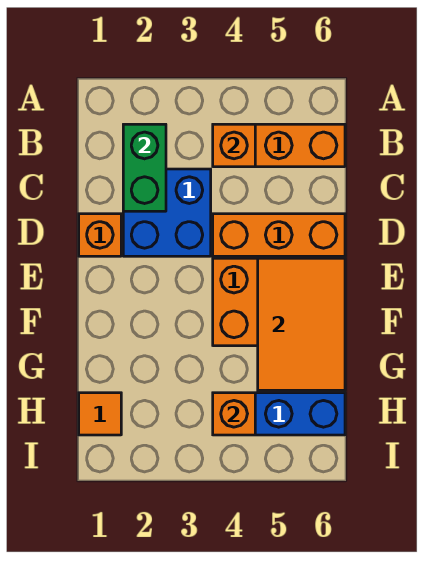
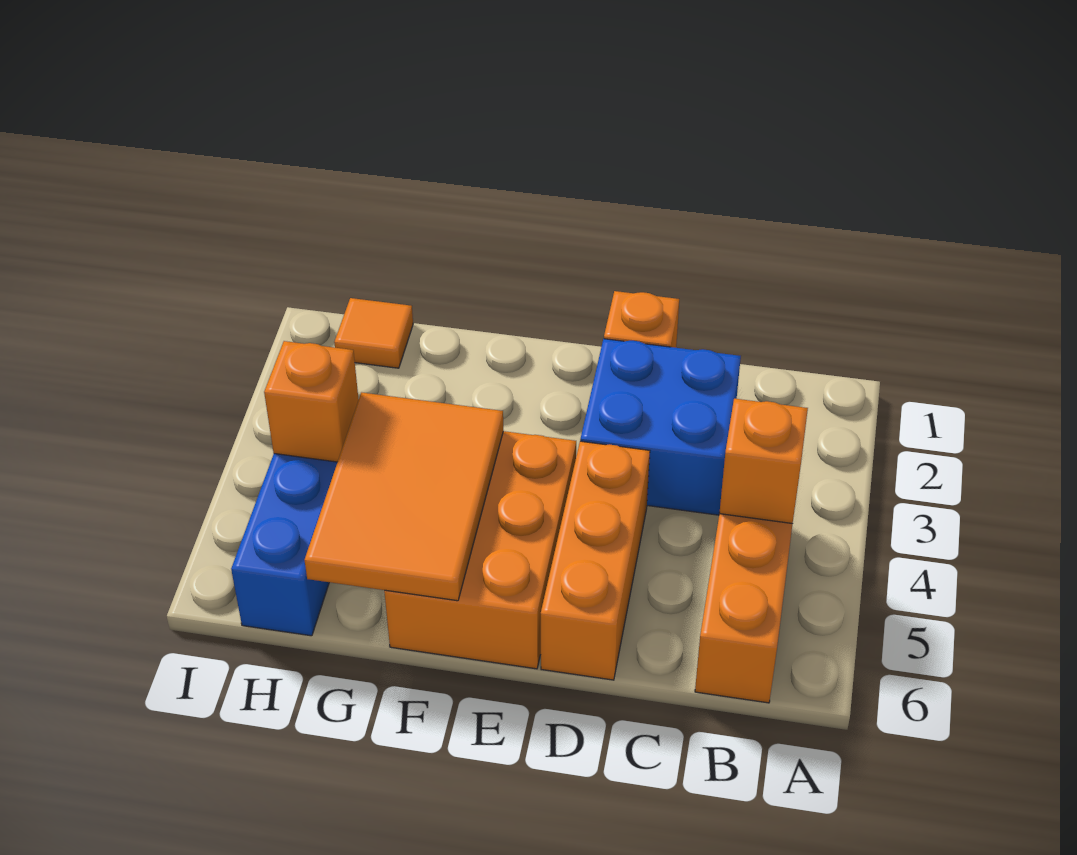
green brick B2:C2 level 2 -> none
orange tile E5:G6 level 2 -> orange tile F4:G6 level 2

